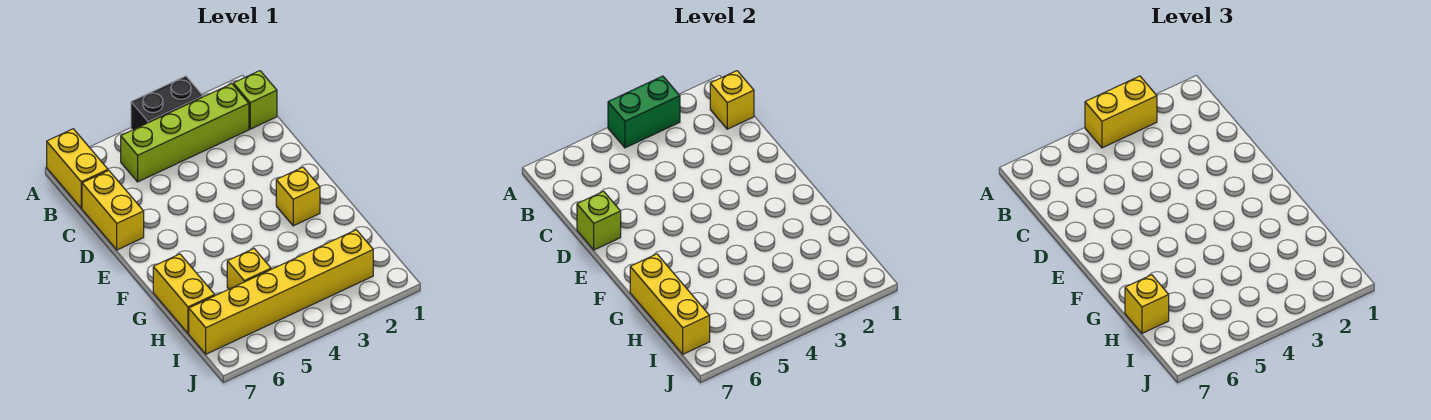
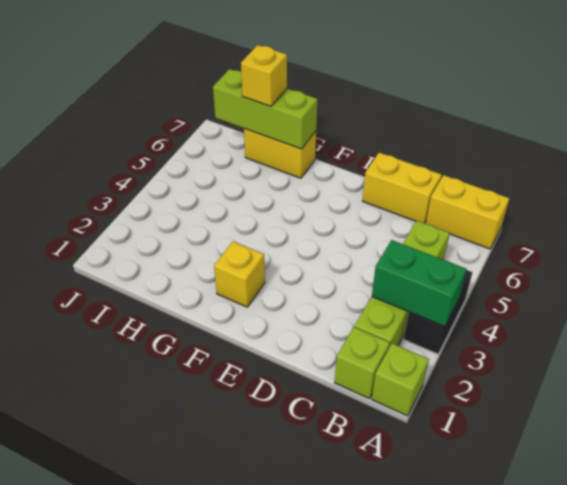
green brick A3:A4 level 2 -> green brick A3:B3 level 2
yellow brick A3:A4 level 3 -> none
yellow brick B1 level 2 -> none
lime brick D7 level 2 -> lime brick A1 level 1
yellow brick G7:I7 level 2 -> lime brick G7:I7 level 2
yellow brick H5 level 1 -> none
yellow brick I2:I7 level 1 -> none

